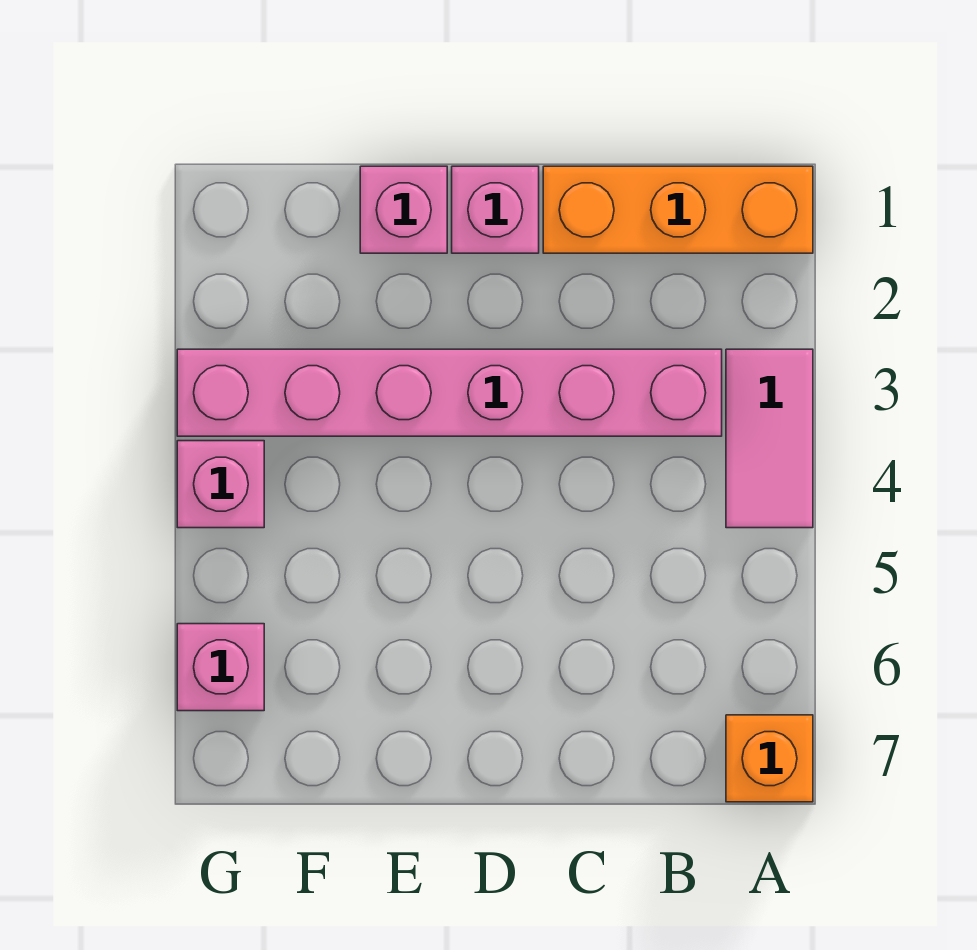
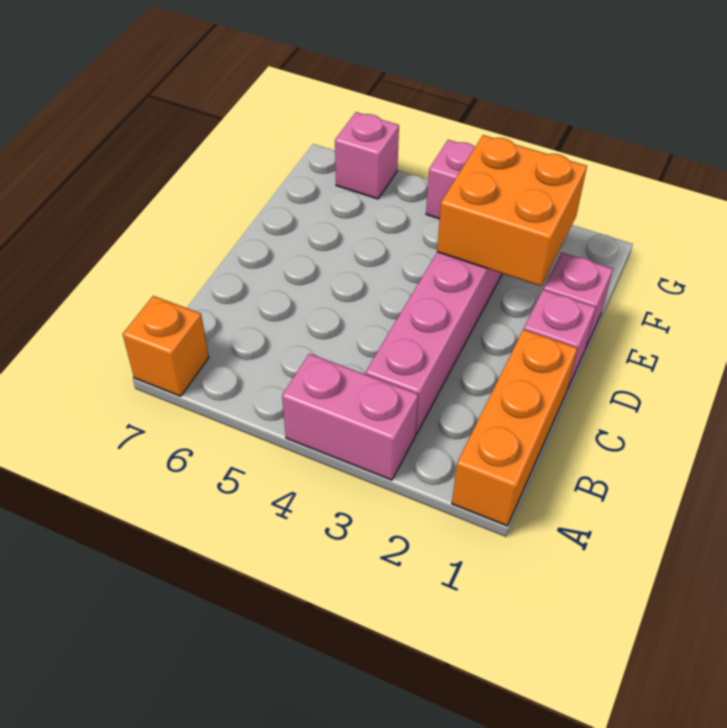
pink tile A3:A4 level 1 -> pink brick A3:A4 level 1
none -> orange brick E2:F3 level 2

